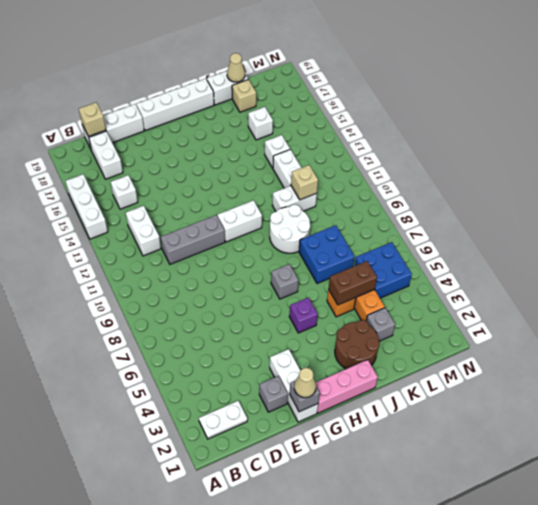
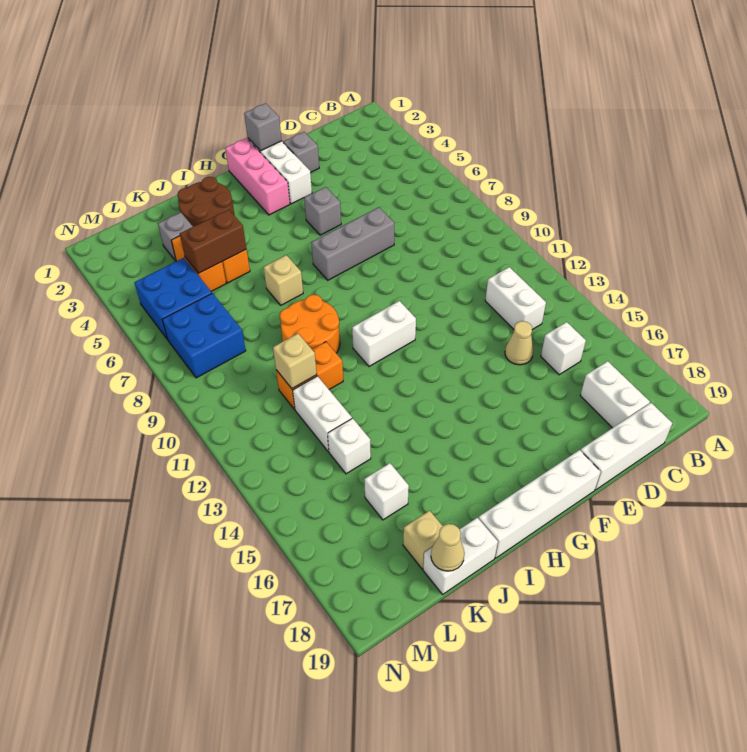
white brick A14:A16 level 1 -> none
white plate B2:C2 level 1 -> none
tan brick C19 level 2 -> tan brick I7 level 1
grey brick D11:F11 level 1 -> grey brick E7:G7 level 1
tan cone F1 level 3 -> tan cone D14 level 1
pink brick G1:I1 level 1 -> pink brick G1:G3 level 1
purple brick H5 level 1 -> none
grey brick H7 level 1 -> grey brick F5 level 1
white round brick I9:J10 level 1 -> orange round brick I9:J10 level 1
blue brick J7:K8 level 1 -> blue brick L7:M8 level 1
white brick J11:K11 level 1 -> orange brick J11:K11 level 1

